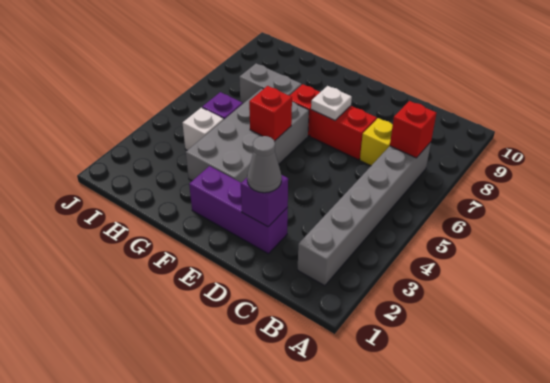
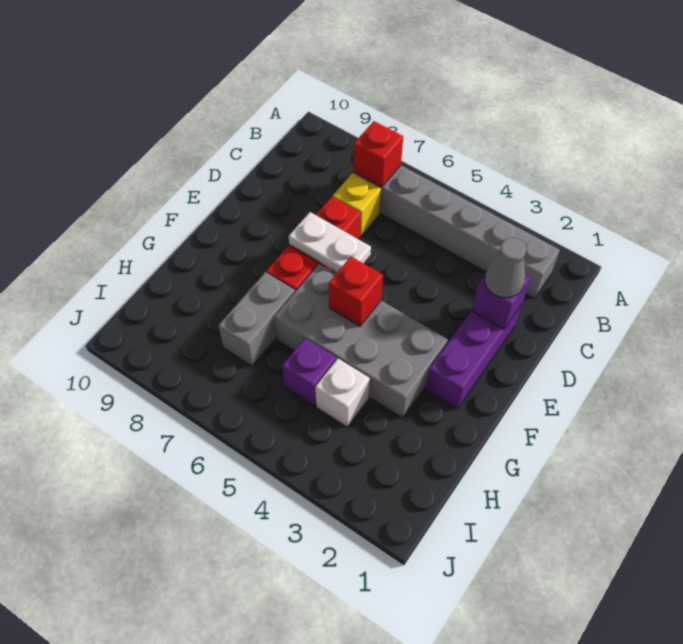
white plate E7 level 2 -> white plate E6:E7 level 2

